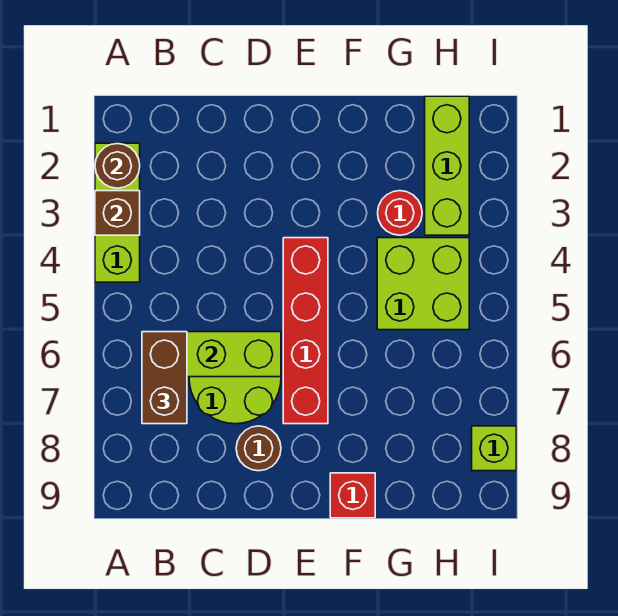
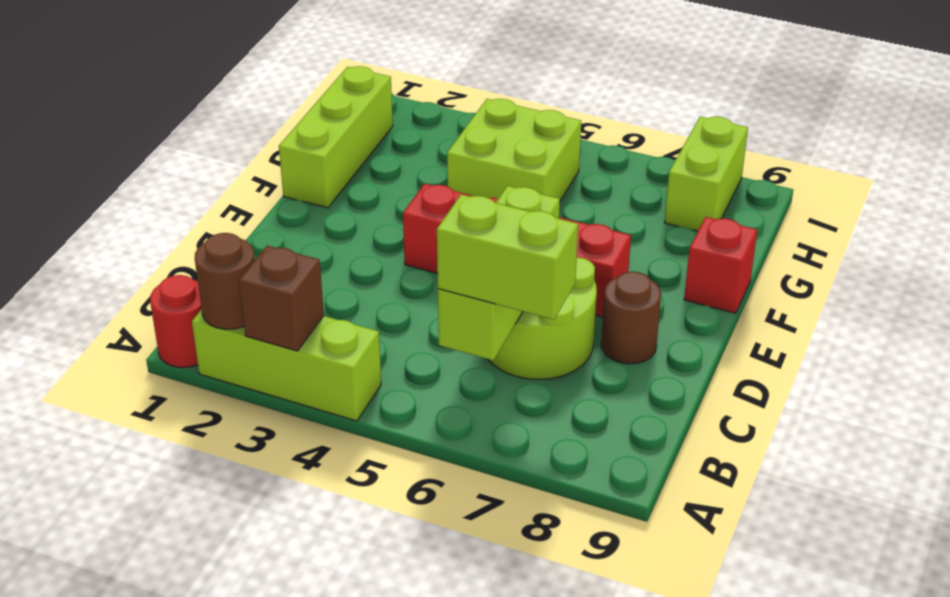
brown brick B6:B7 level 3 -> lime brick B6:B7 level 3
red round brick G3 level 1 -> red round brick A1 level 1
lime brick H1:H3 level 1 -> lime brick F1:H1 level 1
lime brick I8 level 1 -> lime brick H8:I8 level 1

